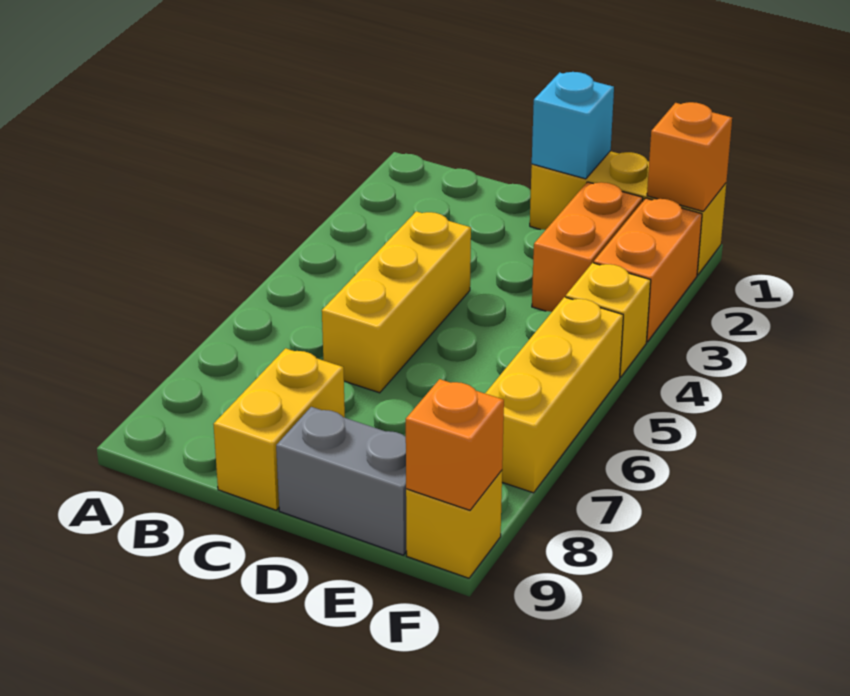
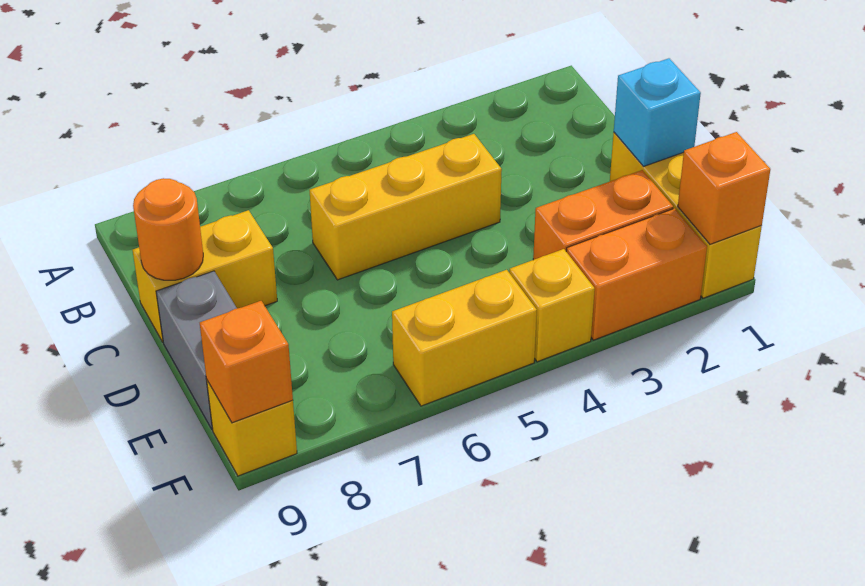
none -> orange round brick C9 level 2
yellow brick F5:F7 level 1 -> yellow brick F5:F6 level 1

